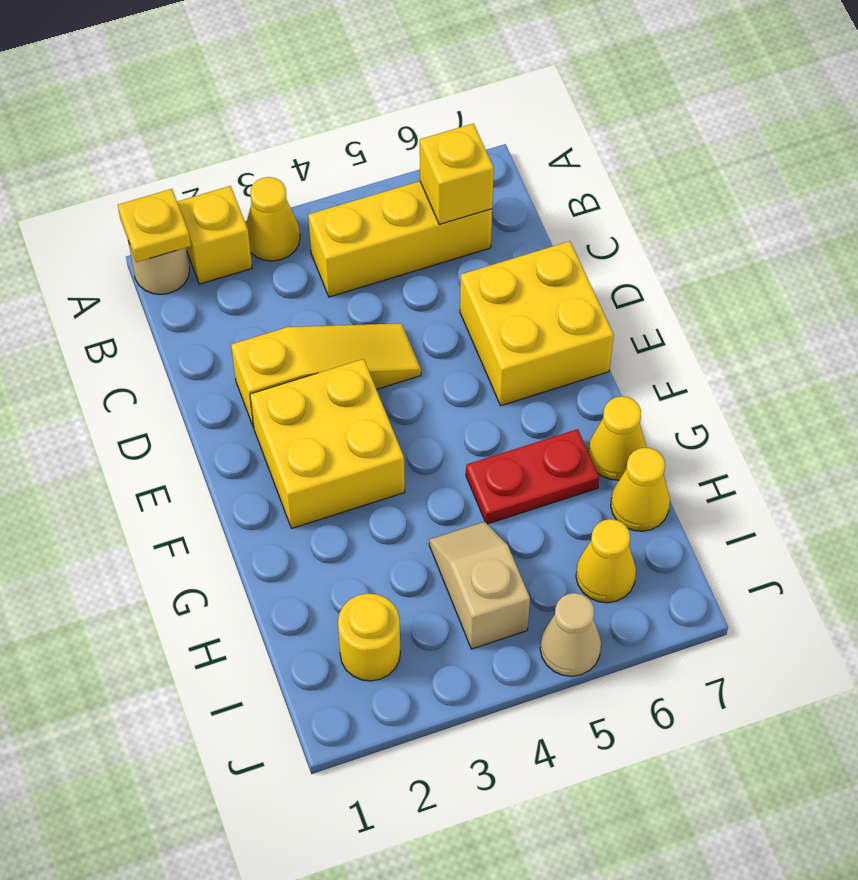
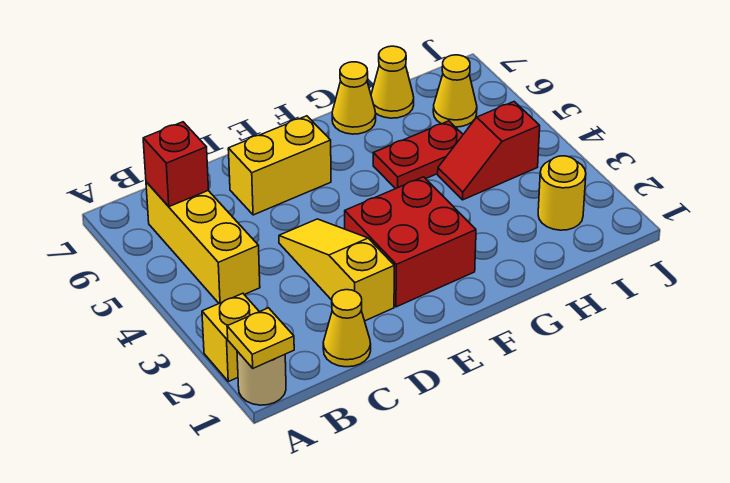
yellow cone A3 level 1 -> yellow cone C1 level 1
yellow brick B6 level 2 -> red brick B6 level 2
yellow brick D6:E7 level 1 -> yellow brick D6:E6 level 1
yellow brick E2:F3 level 1 -> red brick E2:F3 level 1
red plate G5:G6 level 1 -> red plate G5:H5 level 1
tan slope H4:I4 level 1 top I -> red slope H4:I4 level 1 top I
tan cone J5 level 1 -> none

